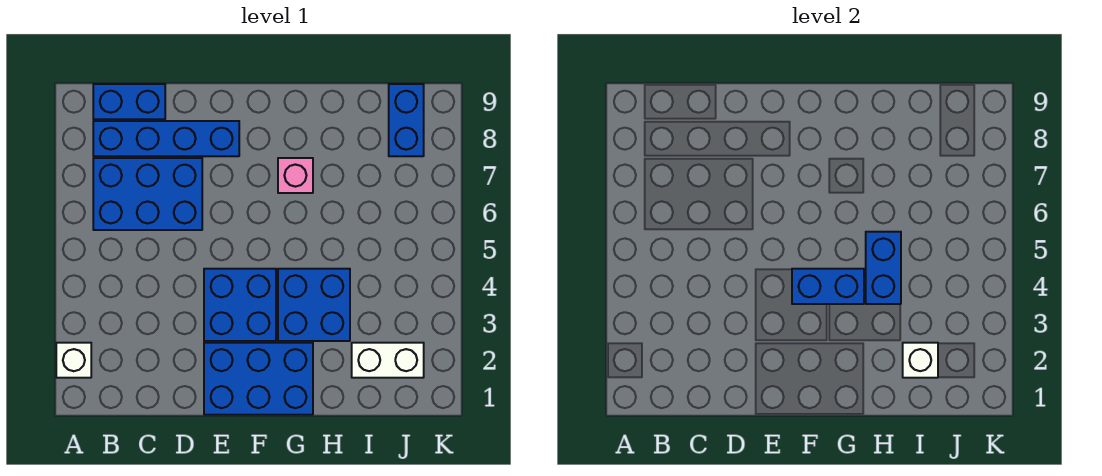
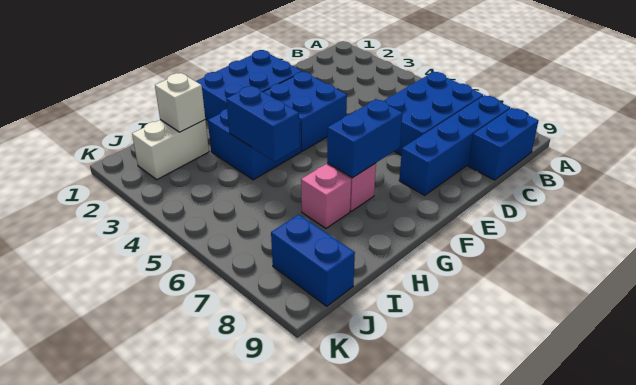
white brick A2 level 1 -> none
blue brick F4:G4 level 2 -> blue brick F7:G7 level 2
none -> pink brick H7 level 1

